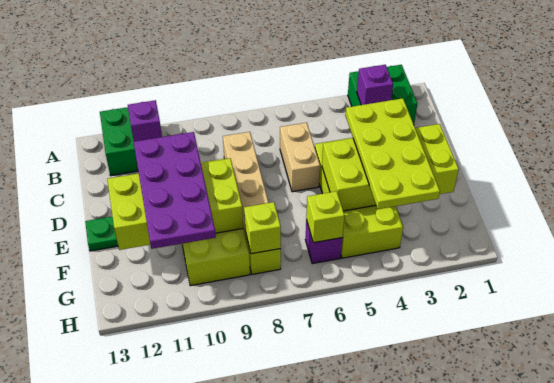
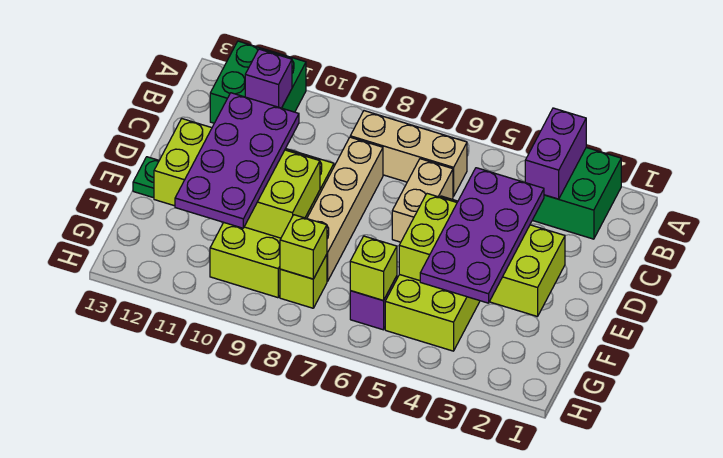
purple brick B3 level 2 -> purple brick A3:B3 level 2
none -> tan brick B6:B8 level 1
lime plate D3:G4 level 3 -> purple plate D3:G4 level 3

